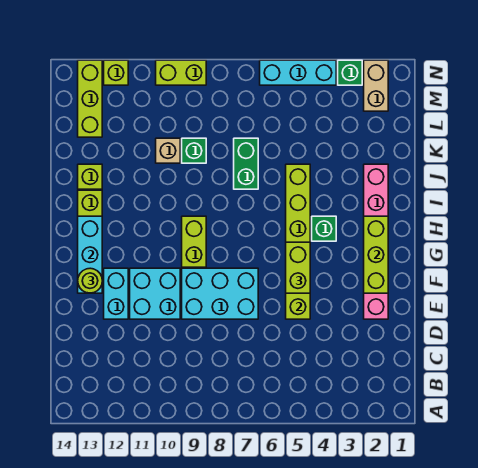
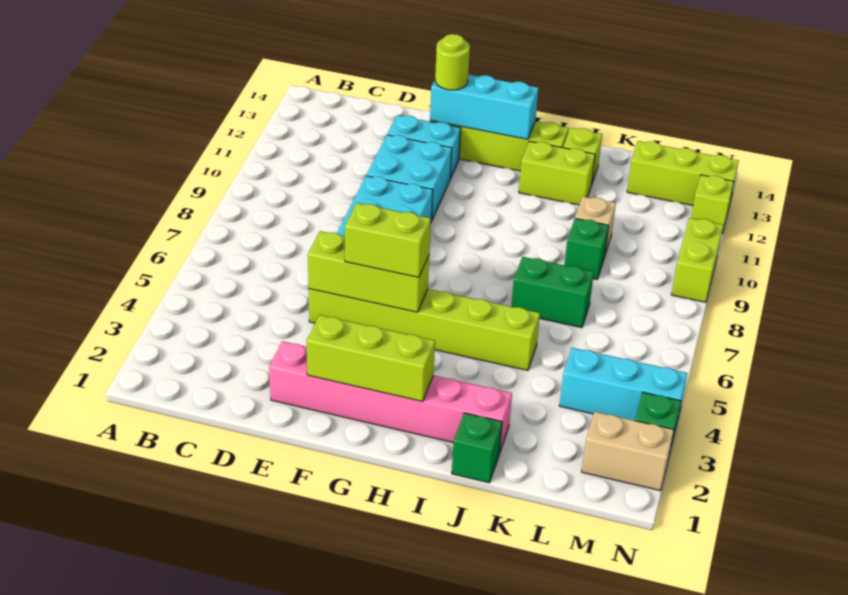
lime brick G9:H9 level 1 -> lime brick I12:J12 level 1
green brick H4 level 1 -> green brick J1 level 1
cyan brick N4:N6 level 1 -> cyan brick L4:N4 level 1

